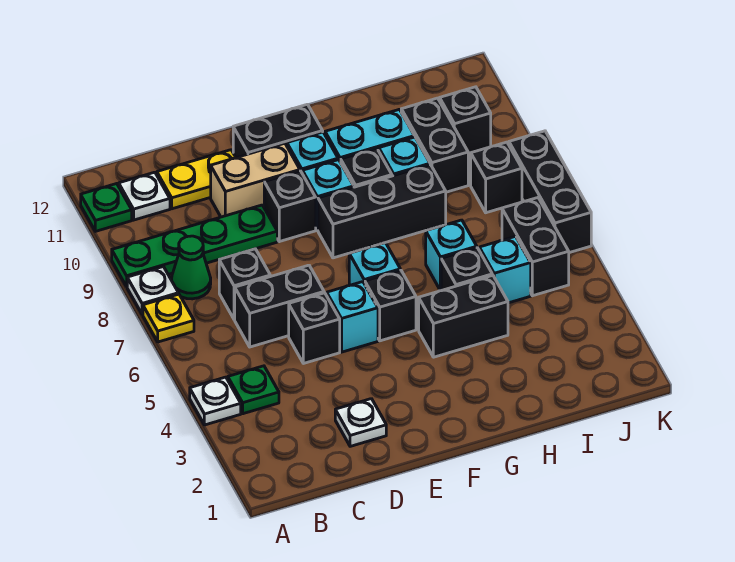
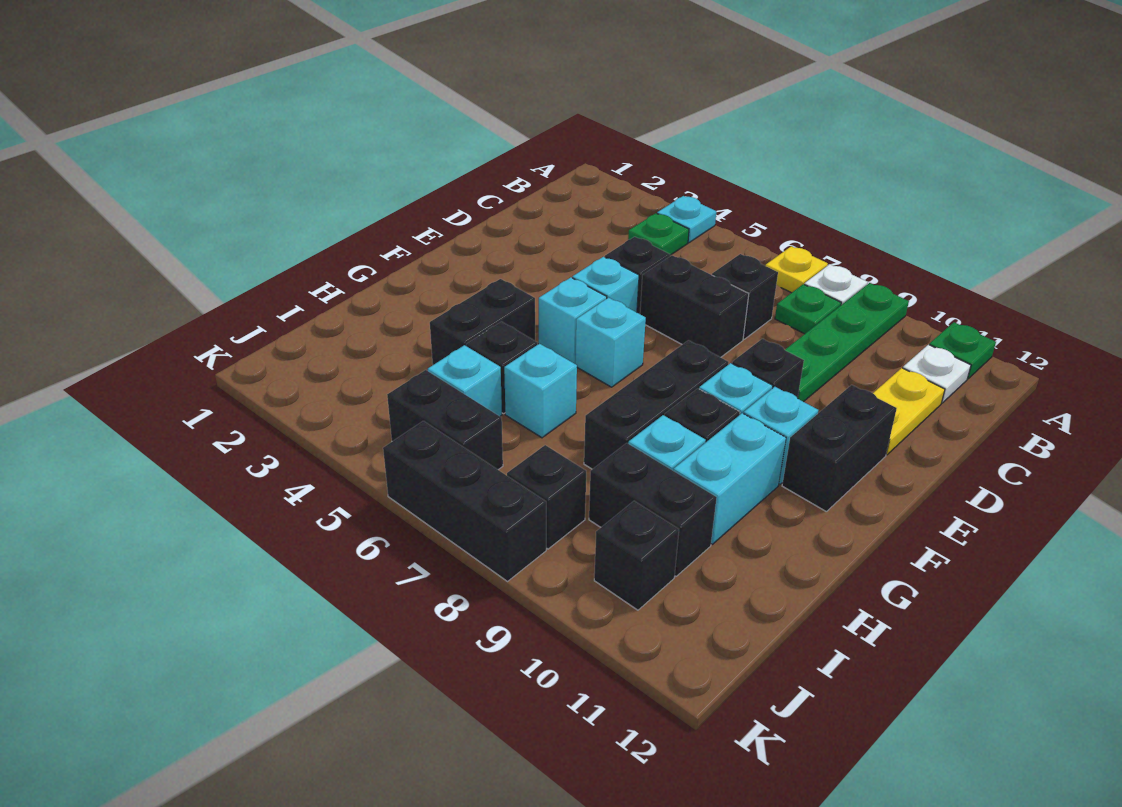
white plate A4 level 1 -> cyan plate A4 level 1
green cone B8 level 1 -> green plate B8 level 1
black brick C6:D6 level 1 -> black brick D6:D7 level 1
white plate D2 level 1 -> none
tan brick D10:E10 level 1 -> none
black brick F5 level 1 -> cyan brick F5 level 1

